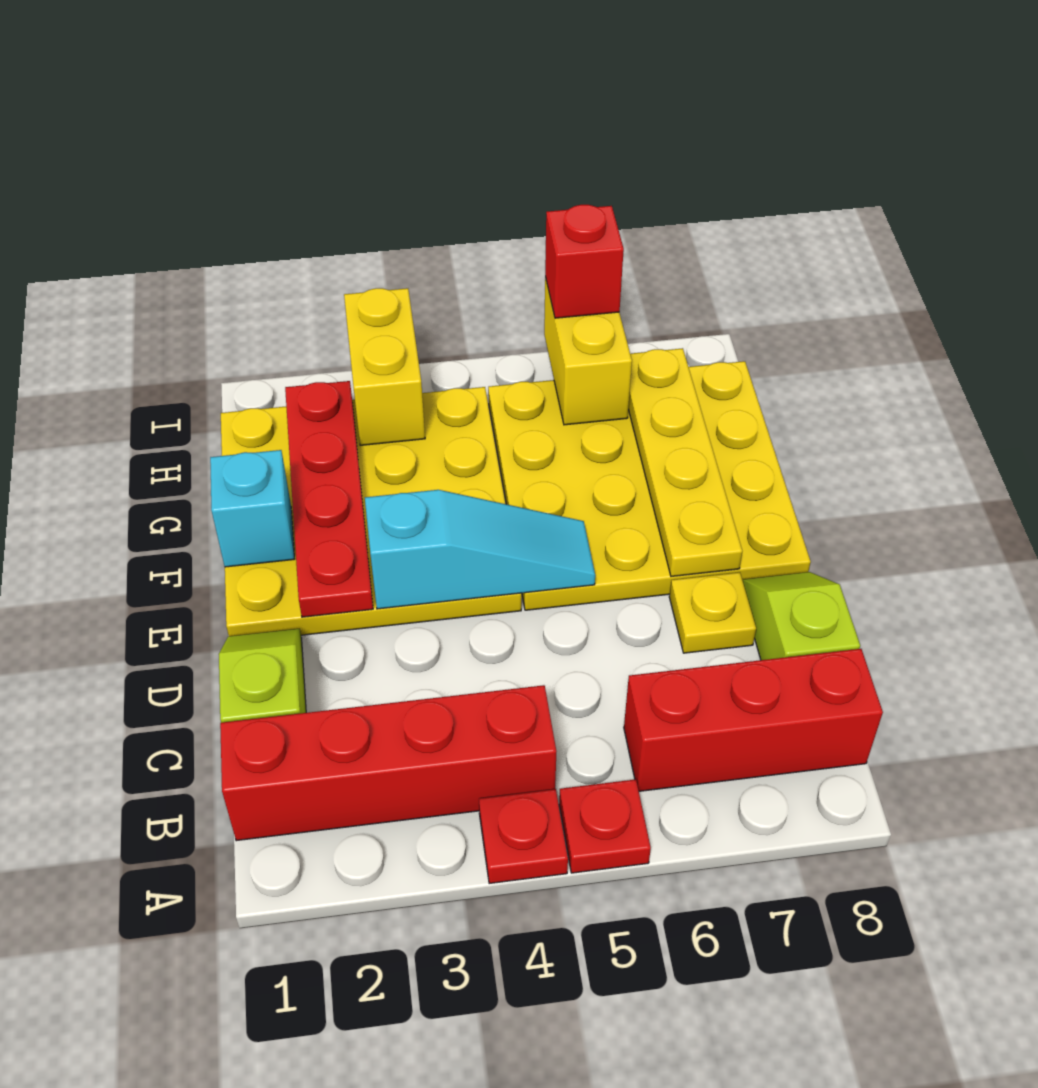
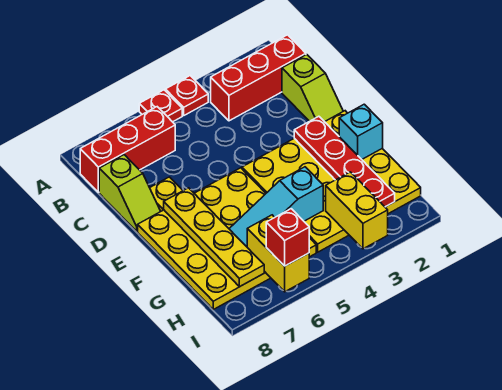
red brick B1:B4 level 1 -> red brick B1:B3 level 1
cyan slope E3:E5 level 2 top 3 -> cyan slope G4:G6 level 2 top 4

